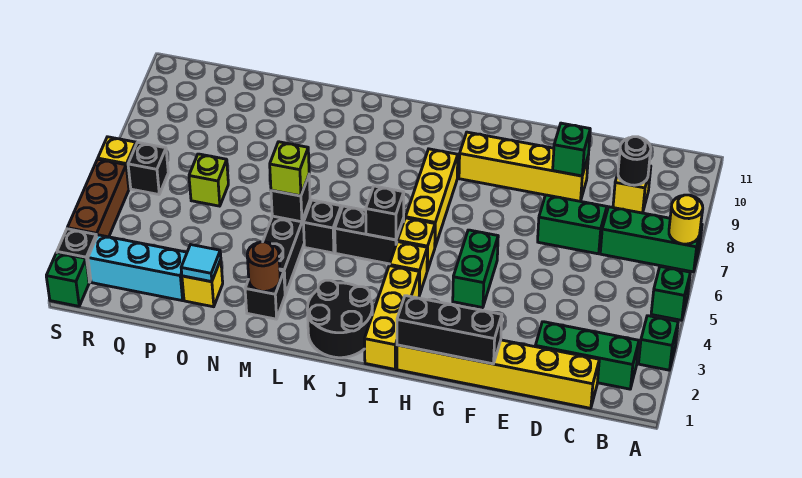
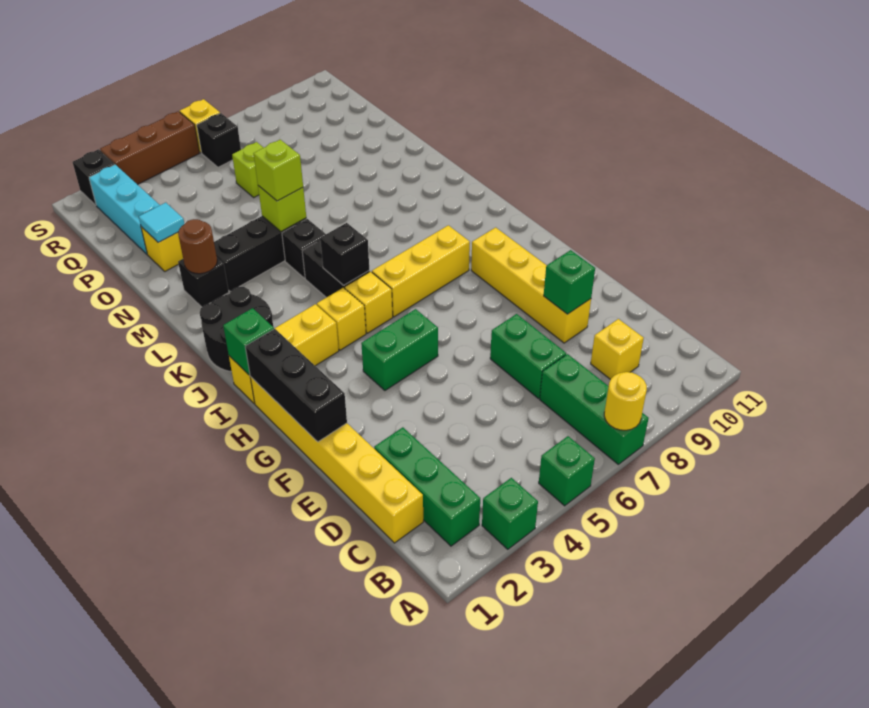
black round brick C9 level 2 -> none
black brick M5 level 2 -> lime brick M5 level 2
green brick S1 level 1 -> green brick I1 level 2

